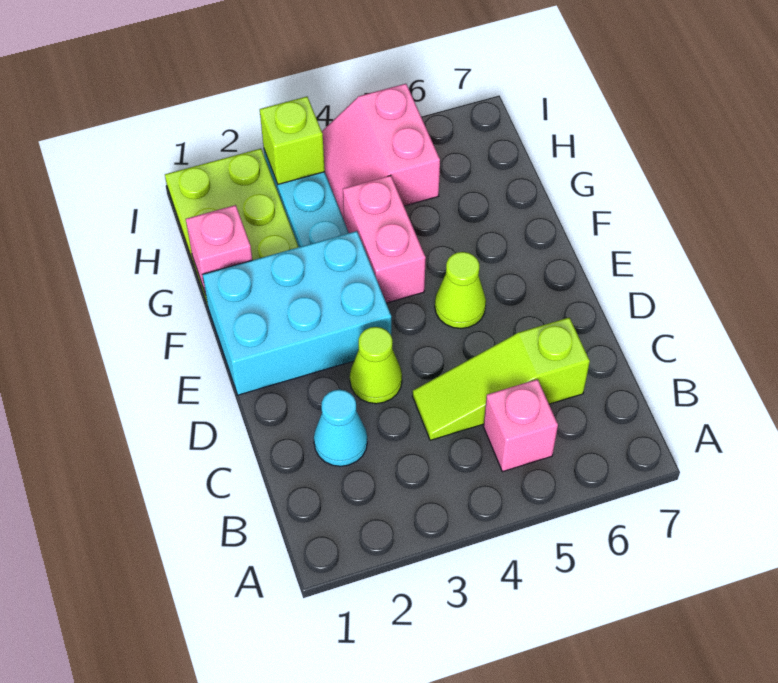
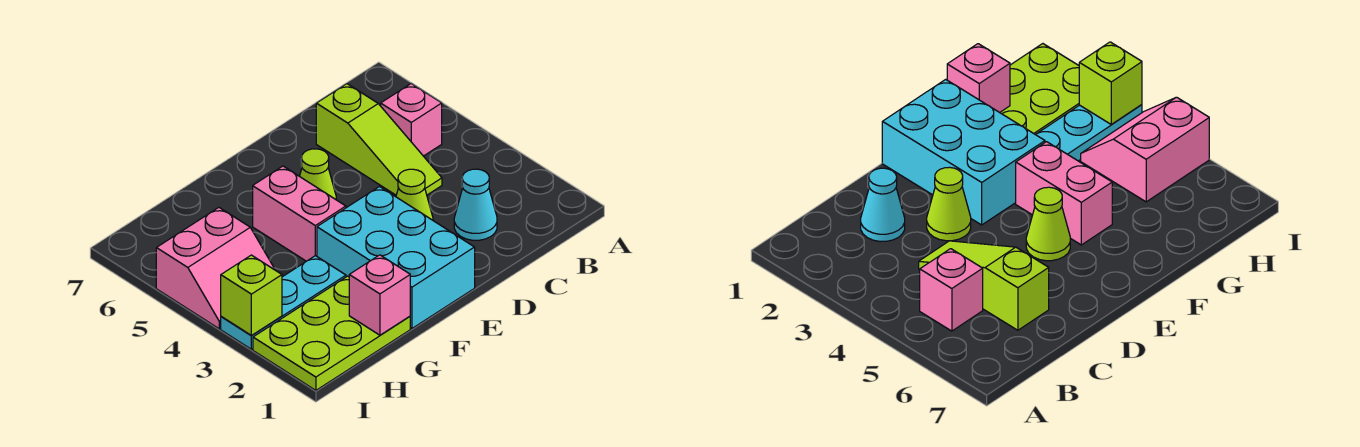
pink brick F4:G4 level 1 -> pink brick F4:F5 level 1

